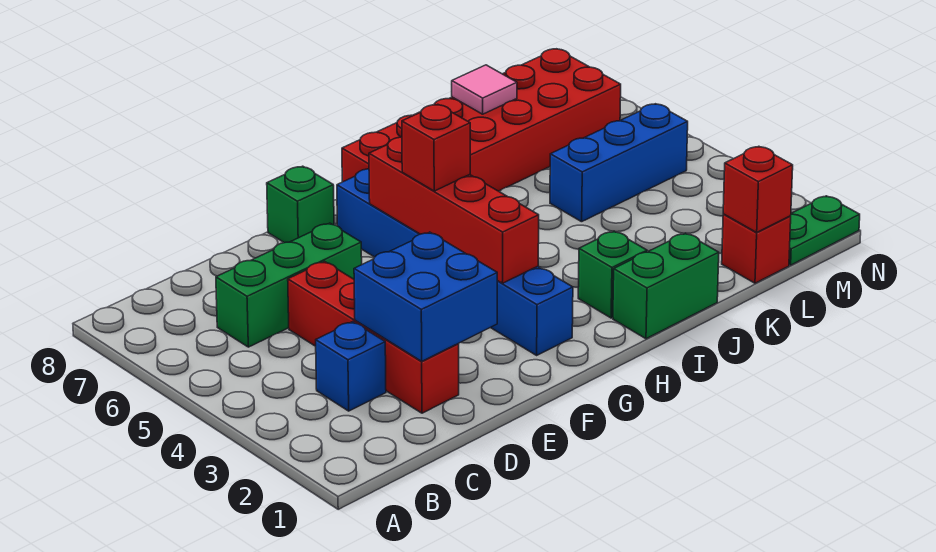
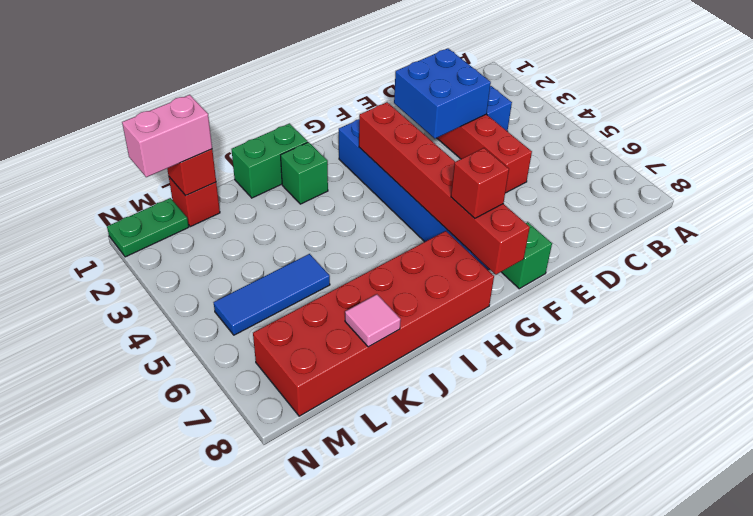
green brick C6:E6 level 1 -> none
red brick G3:G6 level 2 -> red brick G3:G8 level 2
red brick G5 level 3 -> red brick G7 level 3
blue brick K5:M5 level 1 -> blue tile K5:M5 level 1
none -> pink brick L1:M1 level 3

